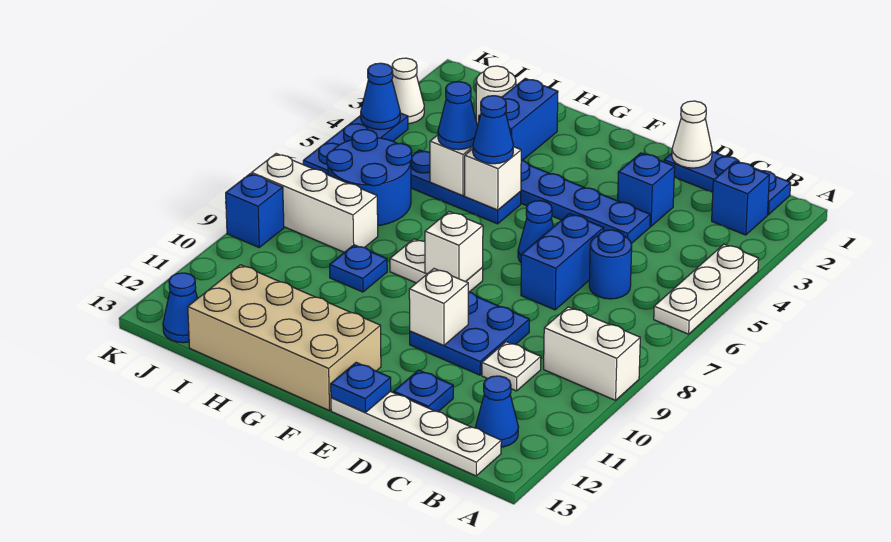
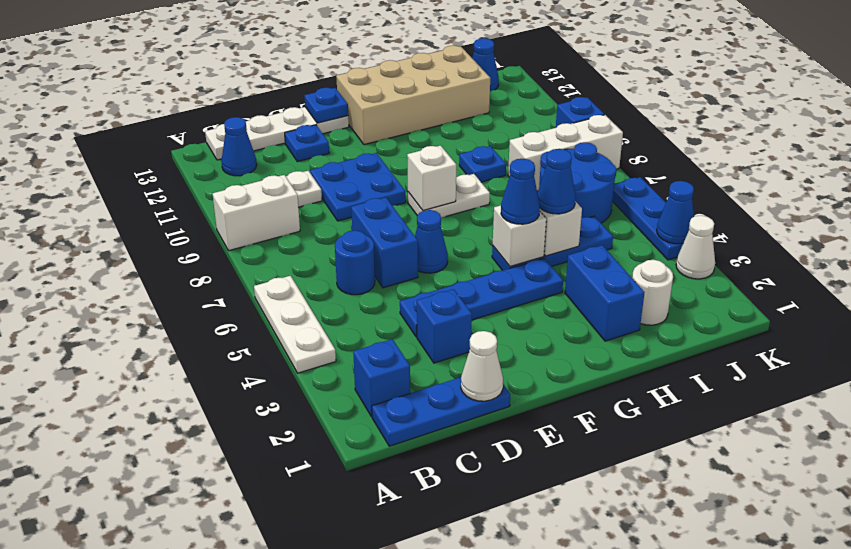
white brick E10 level 2 -> none

